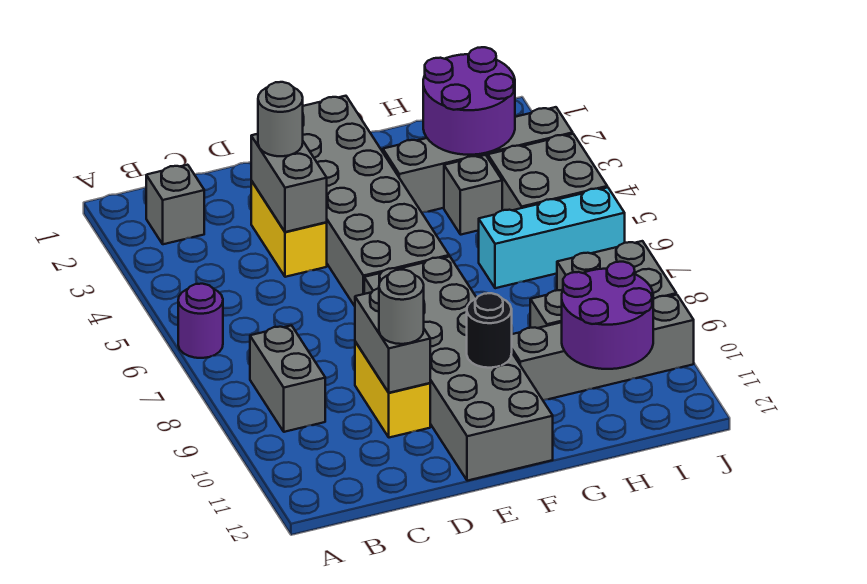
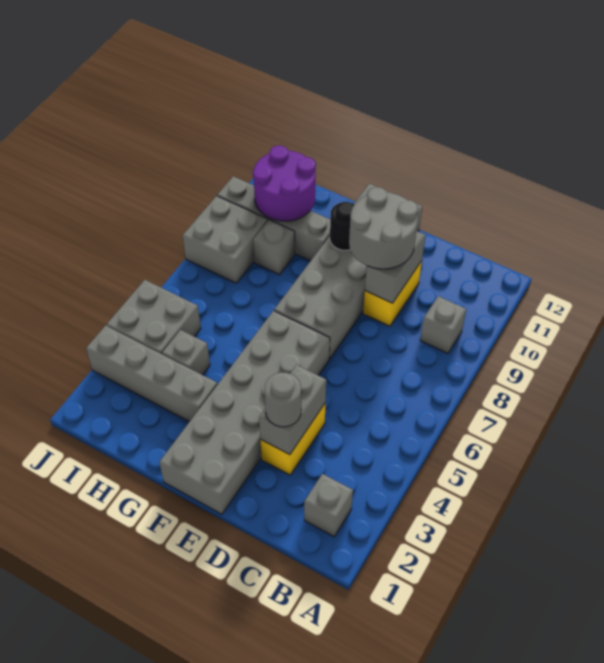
purple round brick A6 level 1 -> none
grey brick B8:B9 level 1 -> grey brick B9 level 1
grey round brick D10 level 3 -> grey round brick D9:E10 level 3
purple round brick H2:I3 level 2 -> none
cyan brick H6:J6 level 1 -> none

